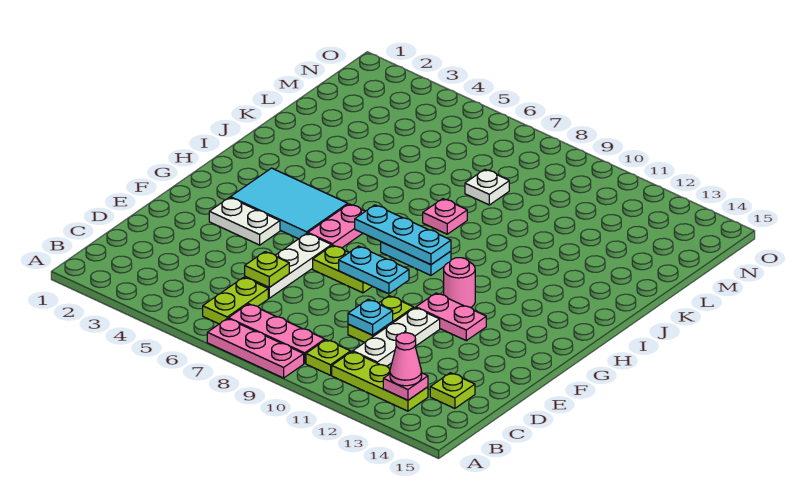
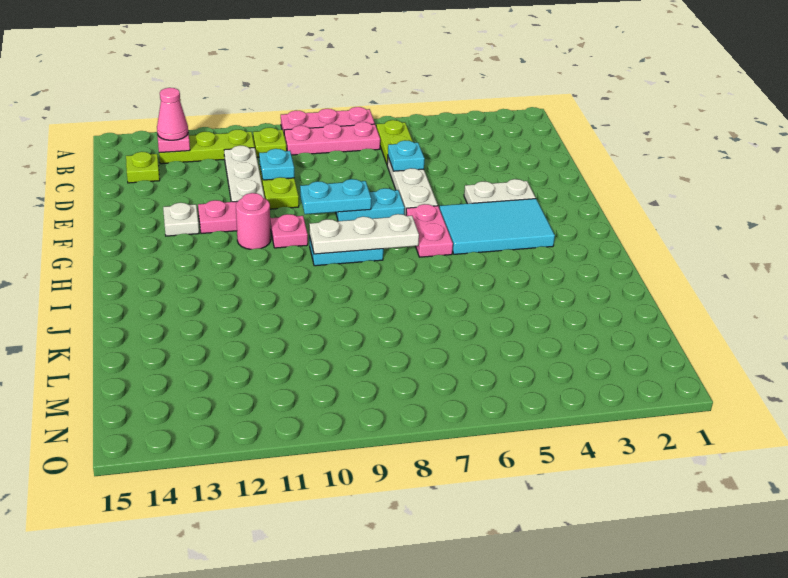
lime plate D6 level 2 -> cyan plate D6 level 2
lime plate F7:F8 level 1 -> cyan plate F7:F8 level 1
cyan plate H7:H9 level 2 -> white plate H7:H9 level 2
pink plate J8 level 1 -> pink plate G10 level 1
white plate L8 level 1 -> white plate F13 level 1

